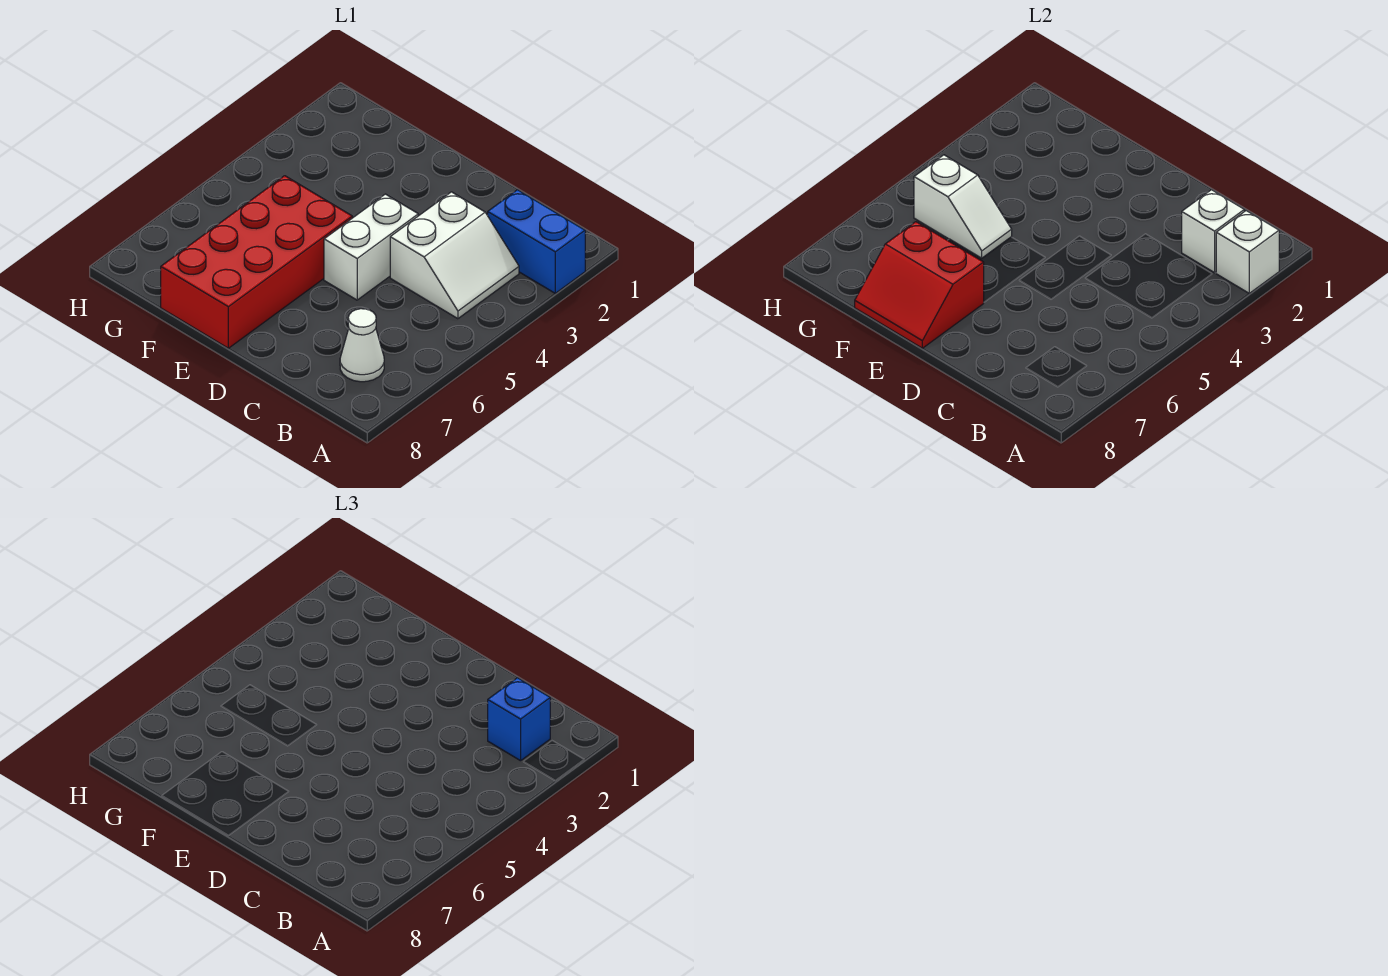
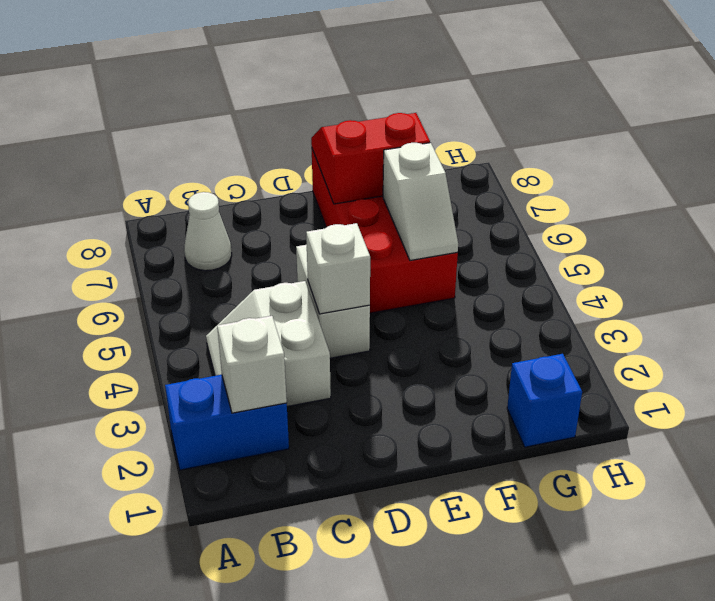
white brick A2 level 2 -> white brick D4 level 2
blue brick B2 level 3 -> blue brick G1 level 1
white slope F5:G5 level 2 top G -> white slope F5:F6 level 2 top 6

